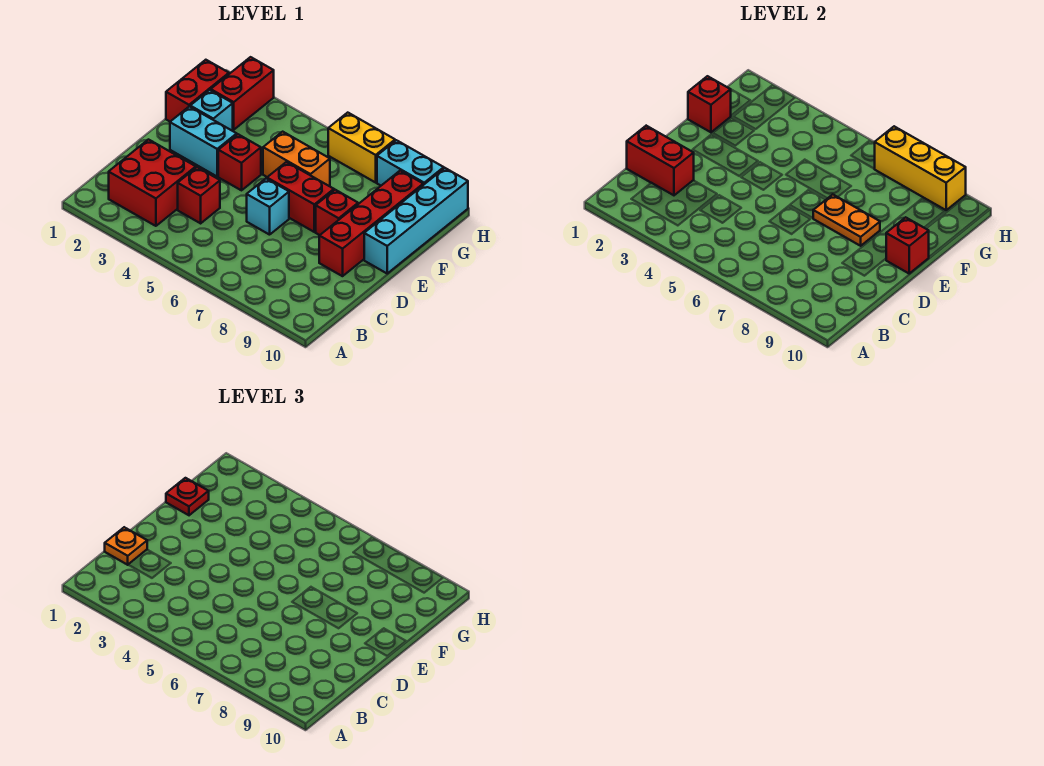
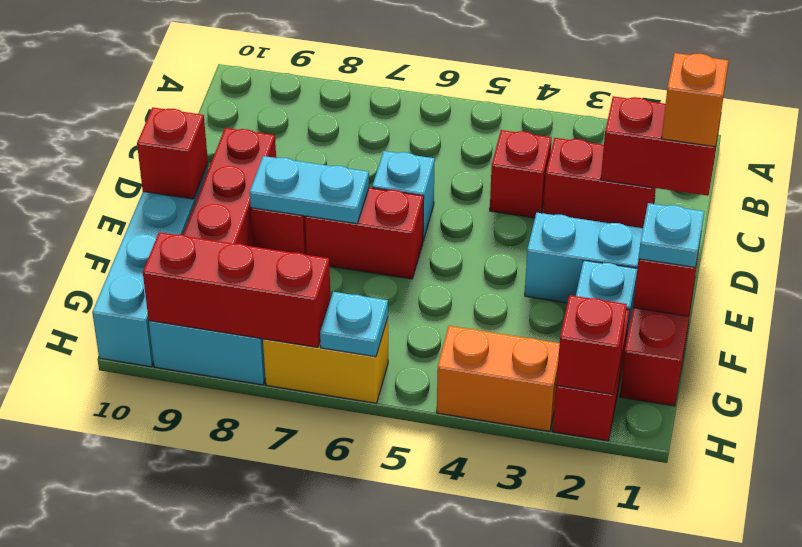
red brick B2:C3 level 1 -> red brick C2:C3 level 1
orange plate C1 level 3 -> orange brick C1 level 3
red brick E4 level 1 -> red brick H2 level 2
orange plate E7:E8 level 2 -> cyan plate E7:E8 level 2
red plate F1 level 3 -> cyan plate F1 level 3
orange brick F5:F6 level 1 -> orange brick H3:H4 level 1
none -> cyan plate H6 level 2
yellow brick H7:H9 level 2 -> red brick H7:H9 level 2

